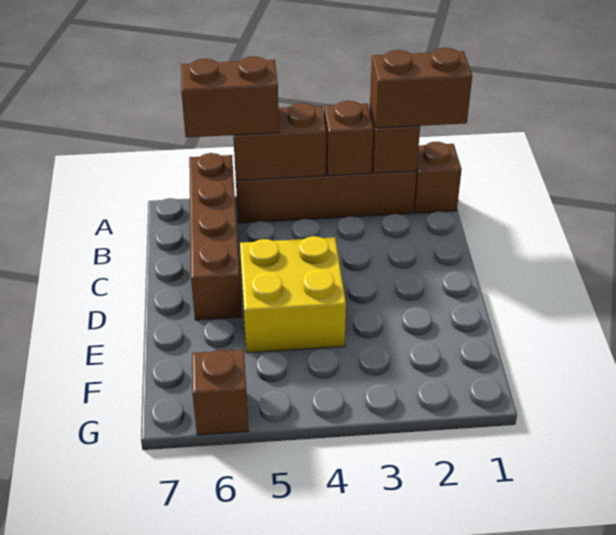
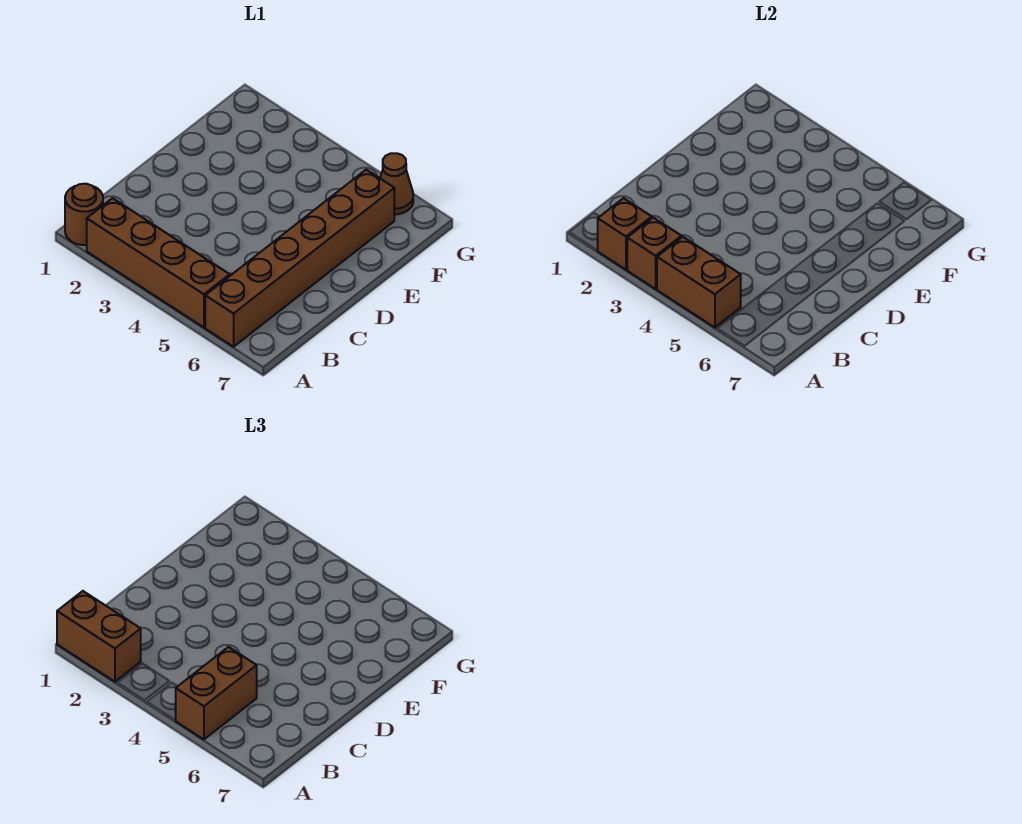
brown brick A1 level 1 -> brown round brick A1 level 1
brown brick A5:A6 level 3 -> brown brick A5:B5 level 3
brown brick A6:D6 level 1 -> brown brick A6:F6 level 1
yellow brick D4:E5 level 1 -> none
brown brick G6 level 1 -> brown cone G6 level 1

